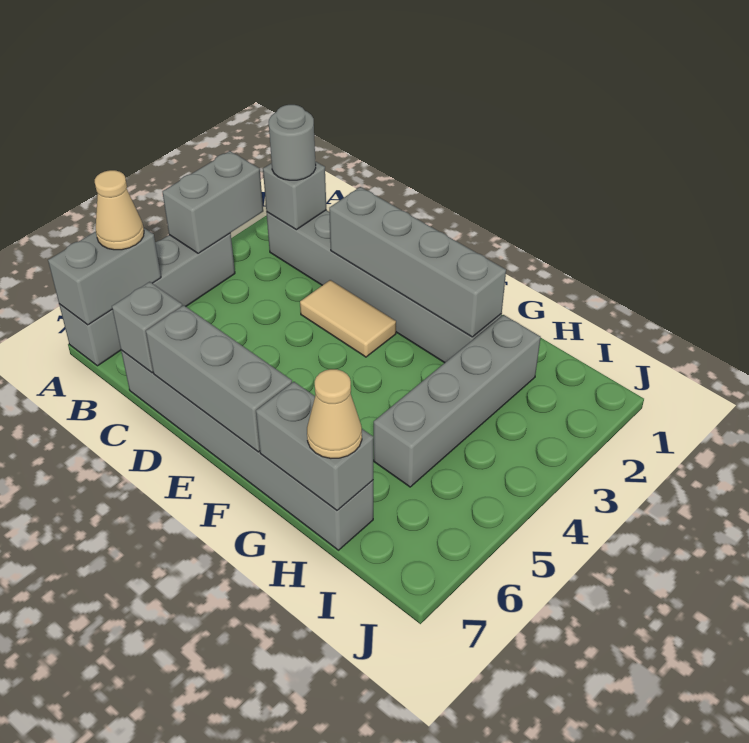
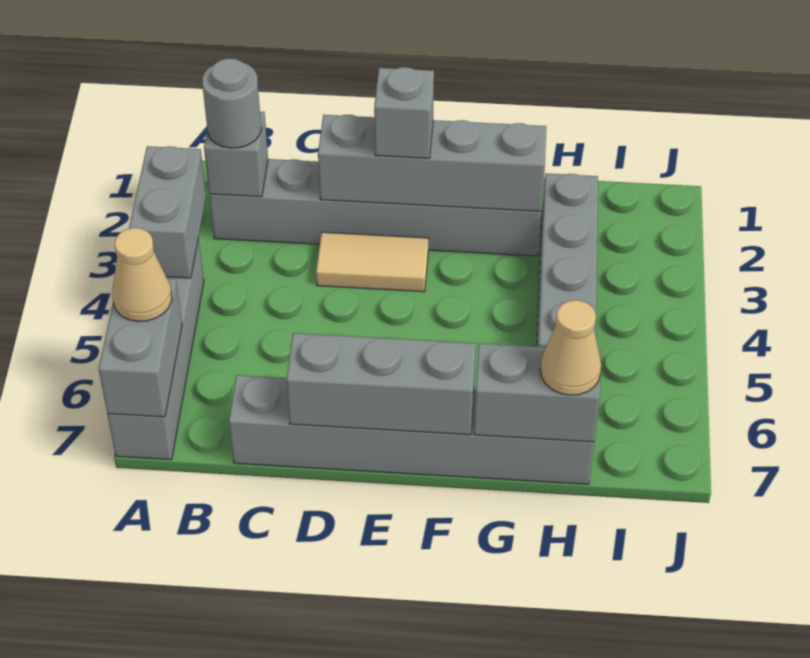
grey brick C7 level 2 -> grey brick E2 level 3

